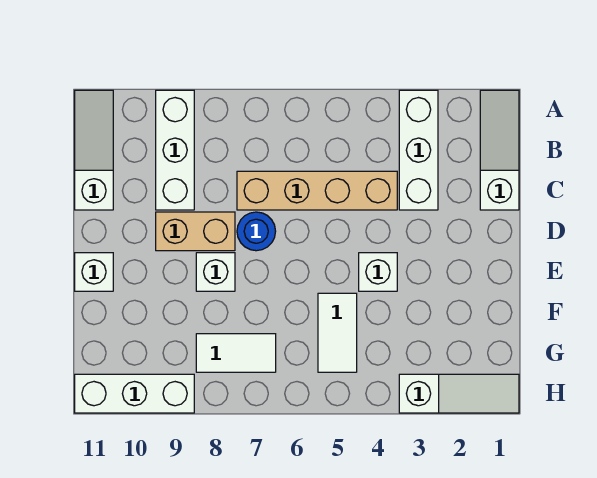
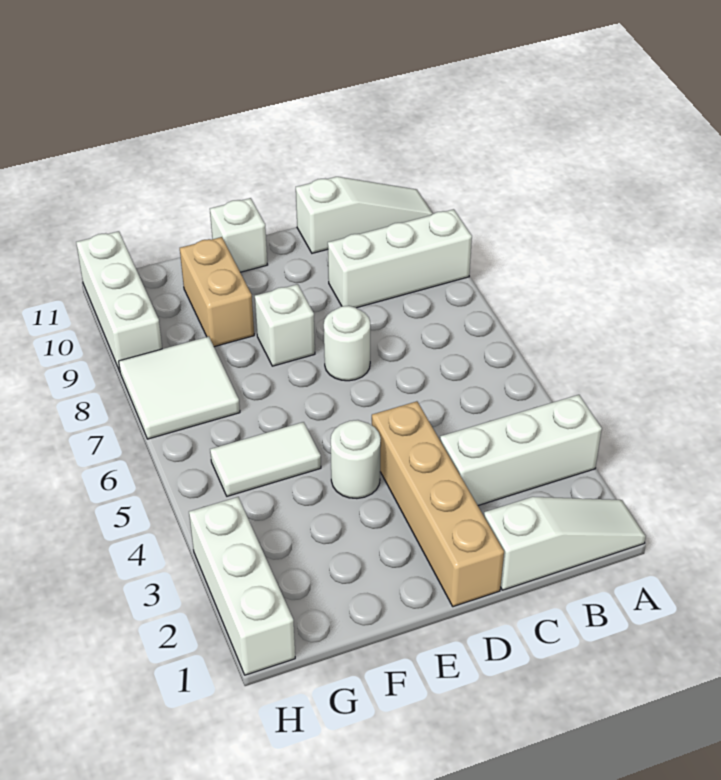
tan brick C4:C7 level 1 -> tan brick D1:D4 level 1
blue round brick D7 level 1 -> white round brick D7 level 1
tan brick D8:D9 level 1 -> tan brick F9:F10 level 1
white brick E4 level 1 -> white round brick E4 level 1
white tile G7:G8 level 1 -> white tile G7:H8 level 1
white slope H1:H3 level 1 top 3 -> white brick H1:H3 level 1

